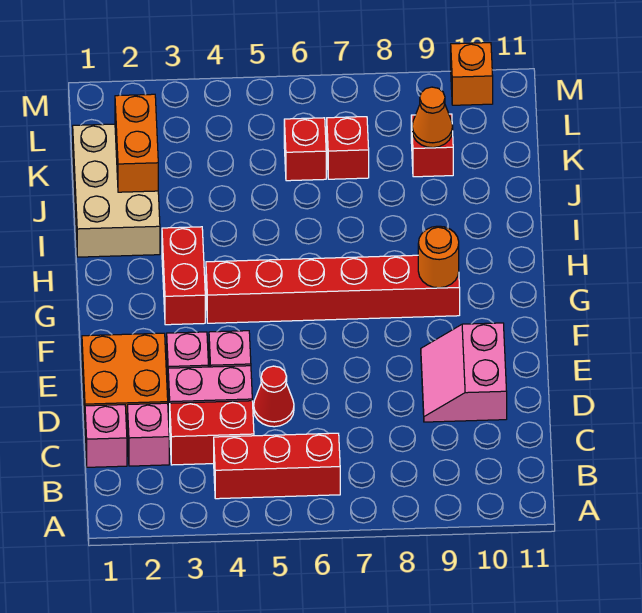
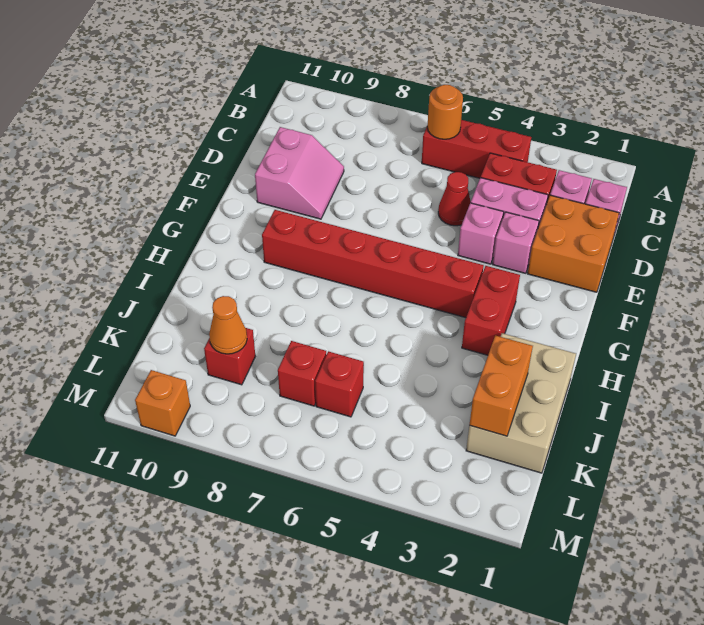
orange round brick G9 level 2 -> orange round brick B6 level 2

